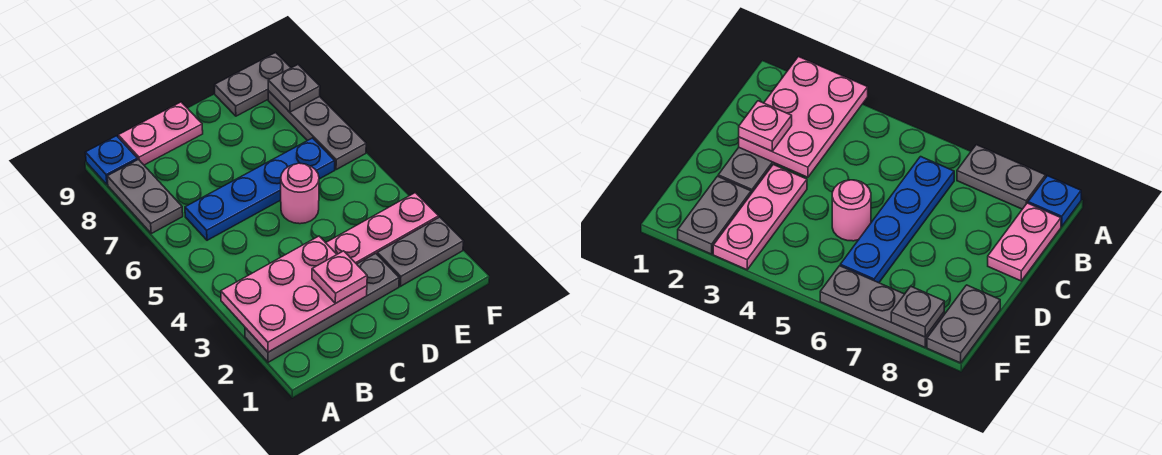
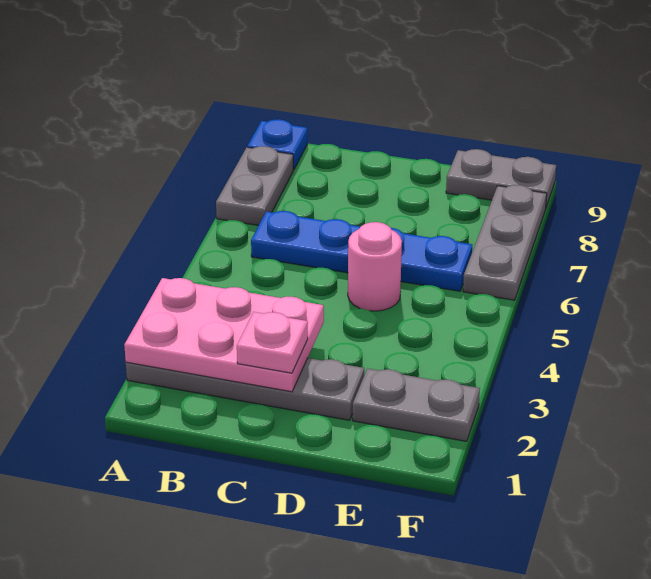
pink plate B9:C9 level 1 -> none
pink plate D3:F3 level 1 -> none
grey plate F8 level 2 -> none

